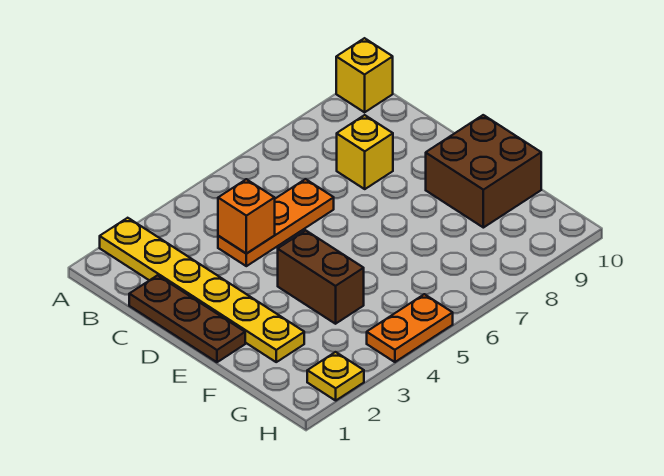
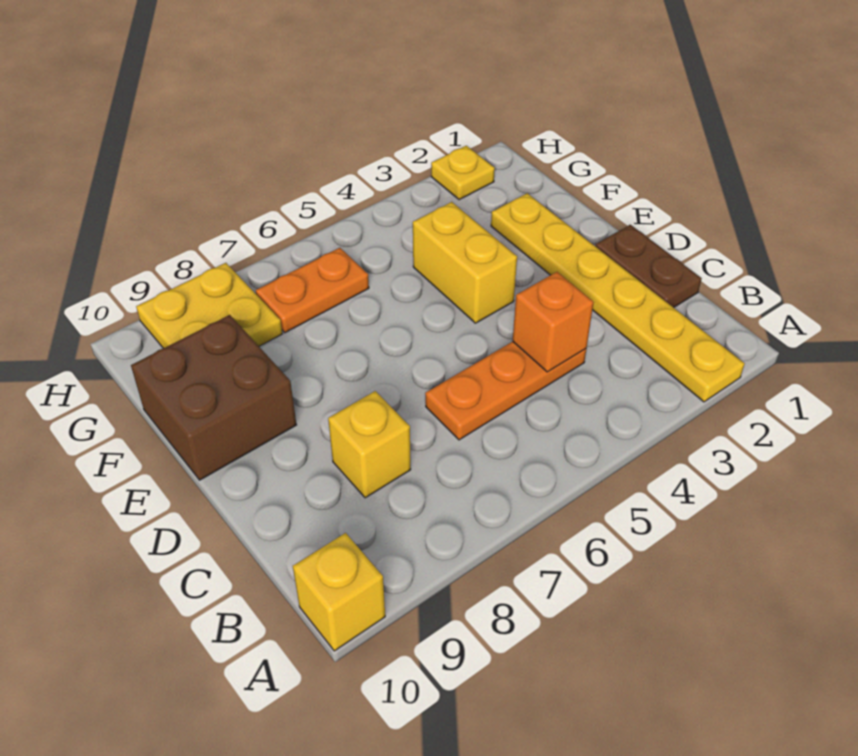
brown plate C1:E1 level 1 -> brown plate C1:D1 level 1
brown brick E4:F4 level 1 -> yellow brick E4:F4 level 1
none -> yellow plate G8:H9 level 1
orange plate H4:H5 level 1 -> orange plate G6:G7 level 1

